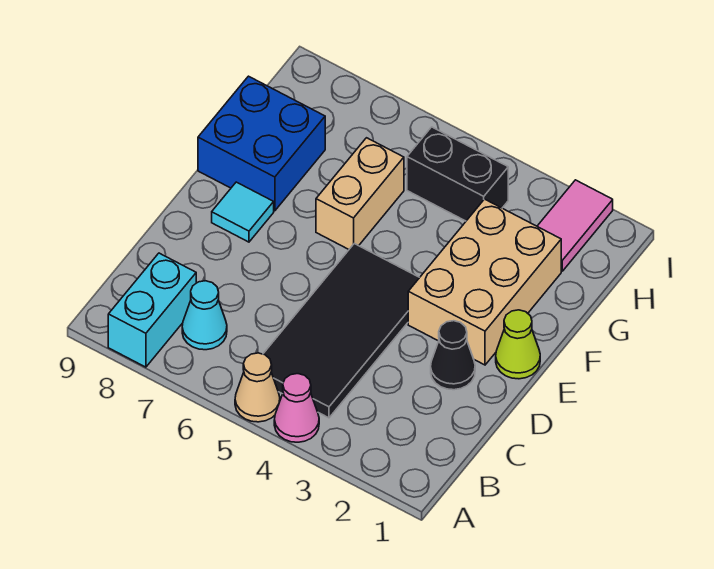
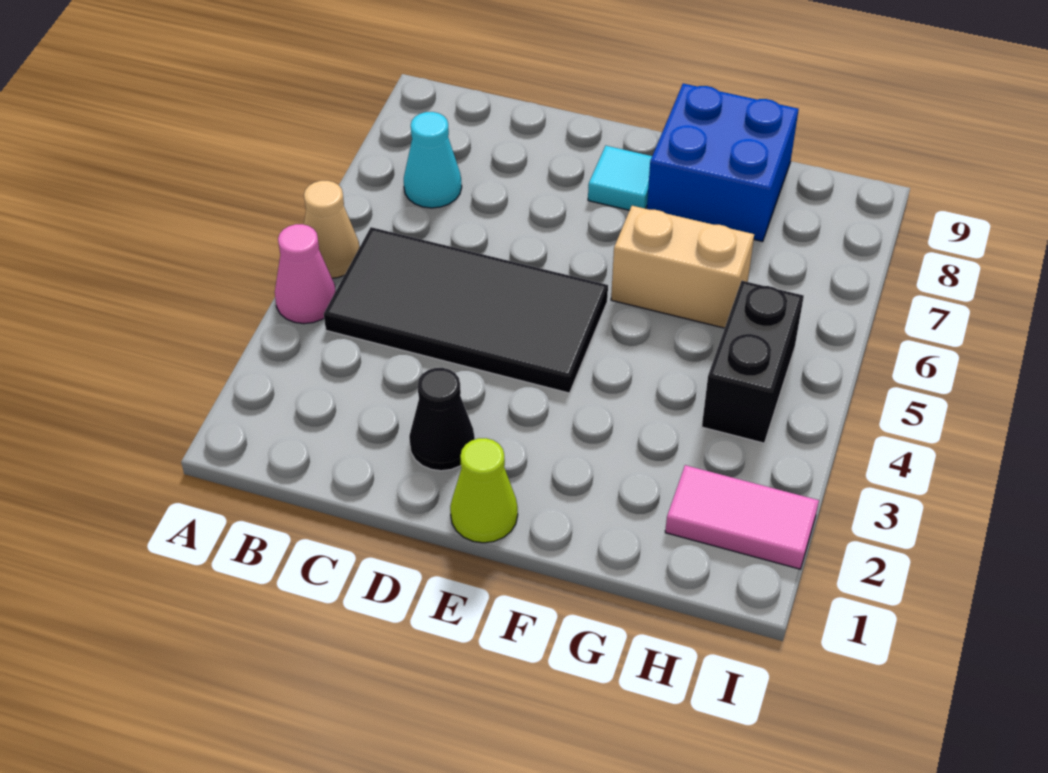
cyan brick A8:B8 level 1 -> none
tan brick E2:G3 level 1 -> none

